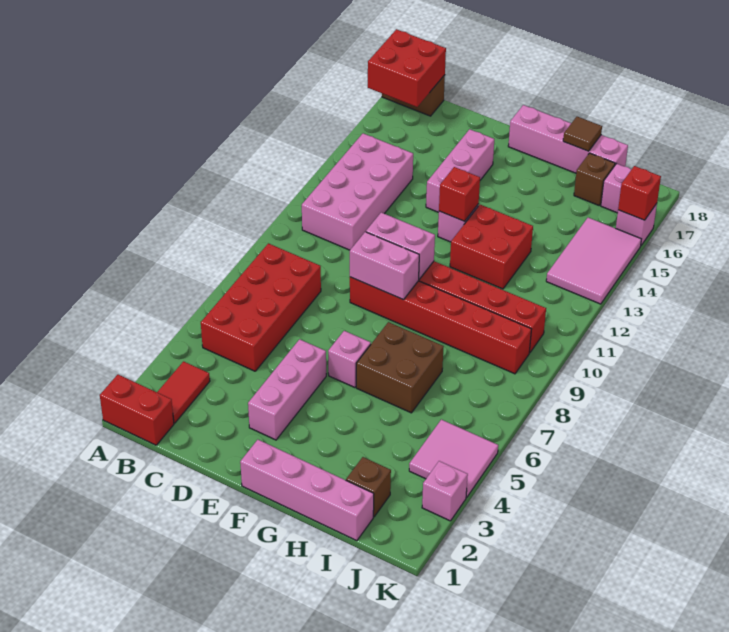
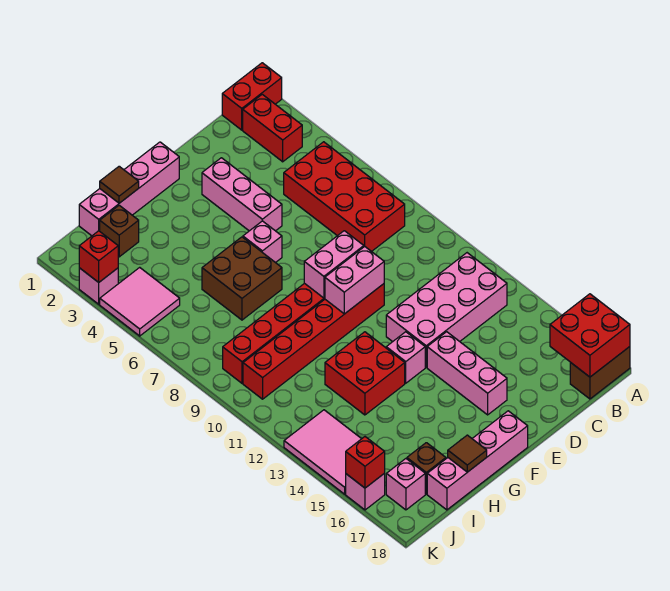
red tile B2:B3 level 1 -> red brick B2:B3 level 1
pink brick B11:C14 level 1 -> pink brick B12:E13 level 1
red brick F13 level 2 -> red brick K3 level 2
none -> brown tile H1 level 2

